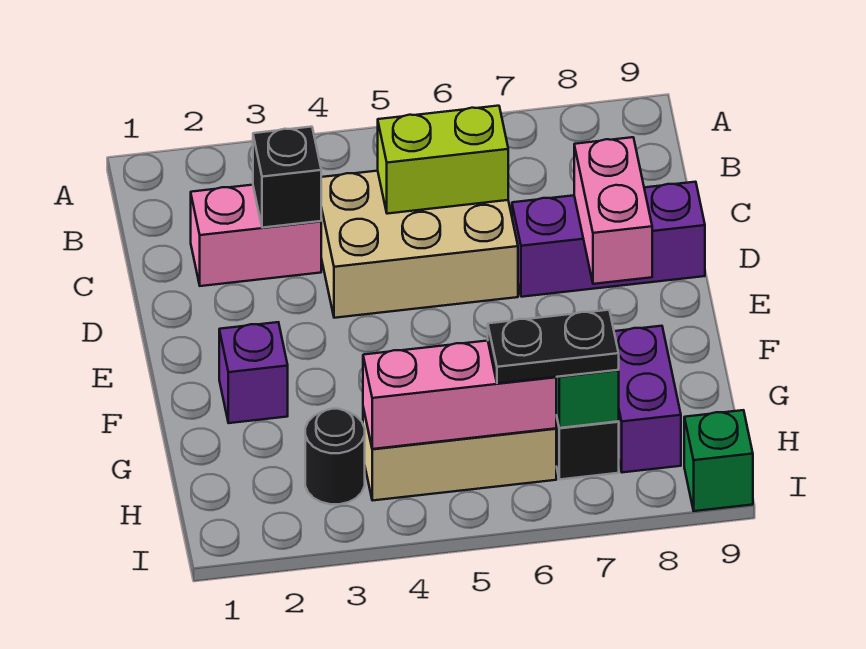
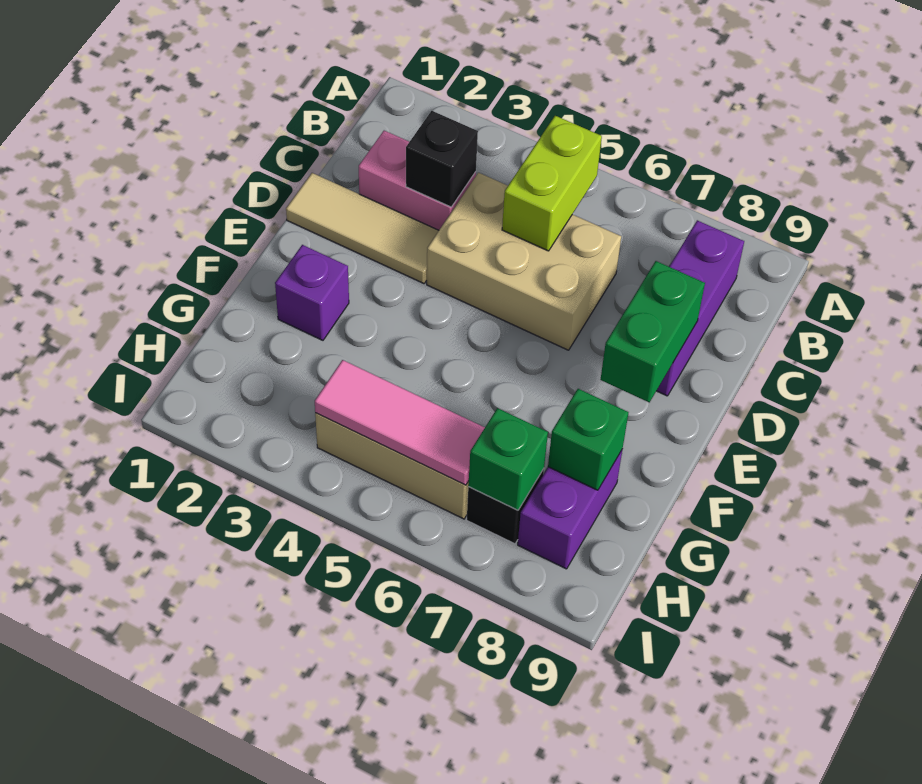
lime brick C5:C6 level 2 -> lime brick B5:C5 level 2
none -> tan tile D1:D3 level 1
purple brick D7:D9 level 1 -> purple brick B8:D8 level 1
pink brick D8:E8 level 2 -> green brick D8:E8 level 2
black round brick H3 level 1 -> none
pink brick H4:H6 level 2 -> pink tile H4:H6 level 2
black plate H6:H7 level 3 -> none
green brick I9 level 1 -> green brick G8 level 2

